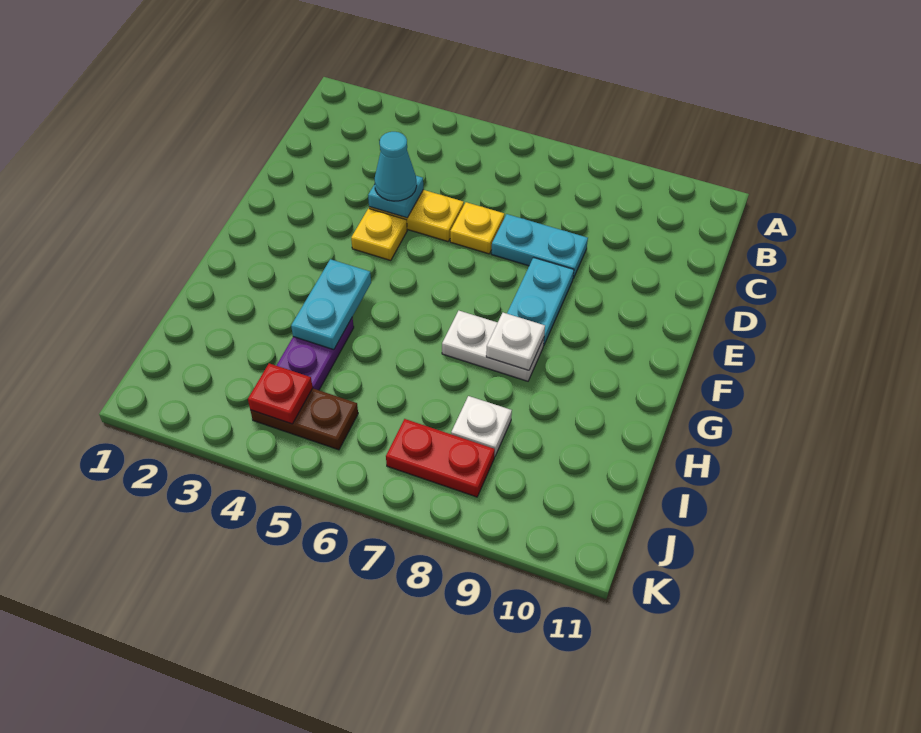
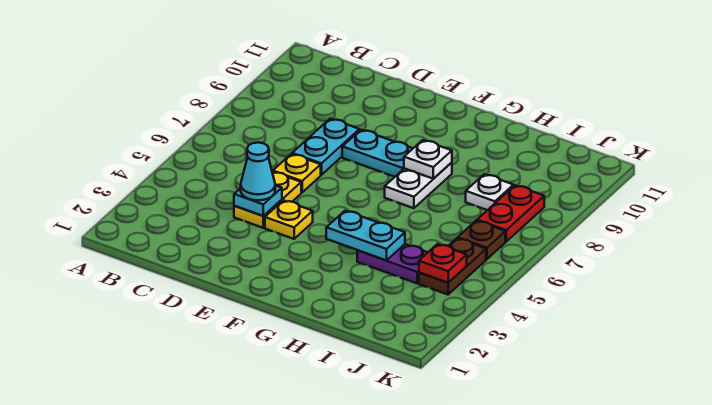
none -> brown plate J6 level 1

